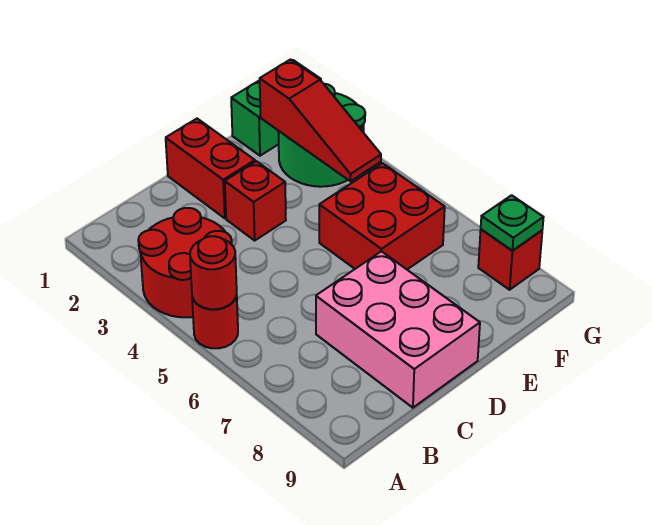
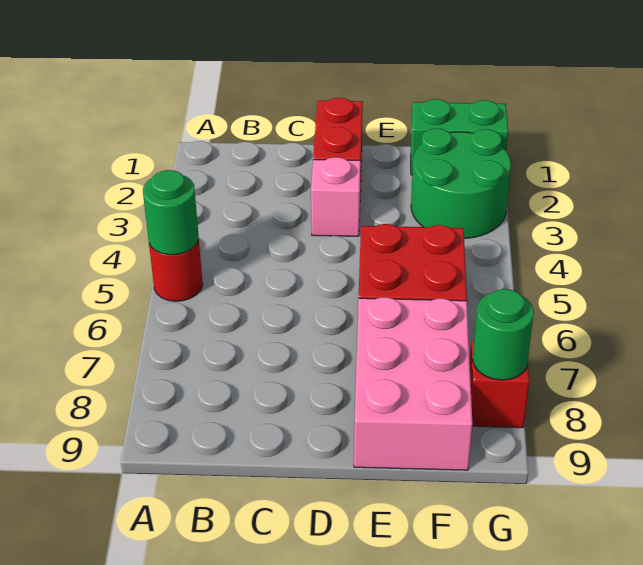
red round brick A3:B4 level 1 -> none
red round brick A5 level 2 -> green round brick A5 level 2
pink brick C7:D9 level 1 -> pink brick E7:F9 level 1
red brick D3 level 1 -> pink brick D3 level 1
red slope F2:F4 level 2 top 2 -> none
green plate G8 level 2 -> green round brick G8 level 2

